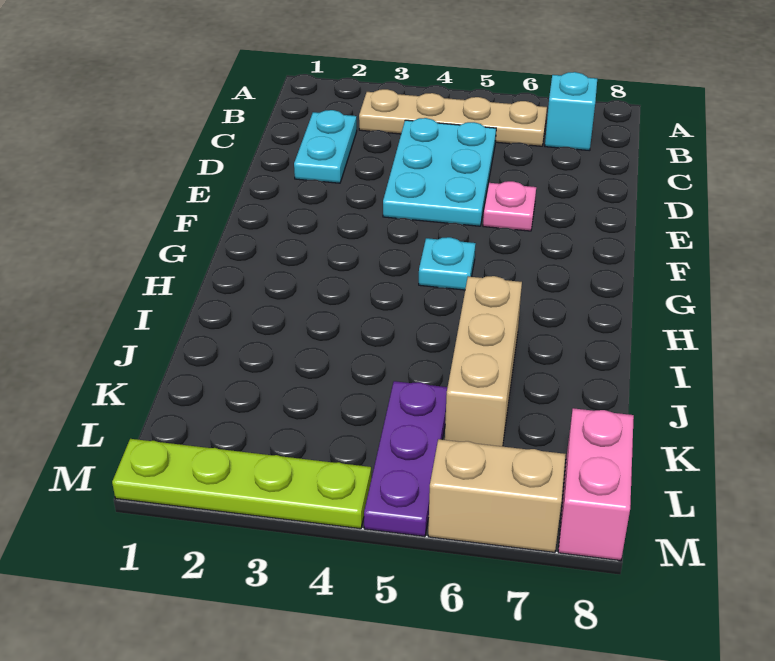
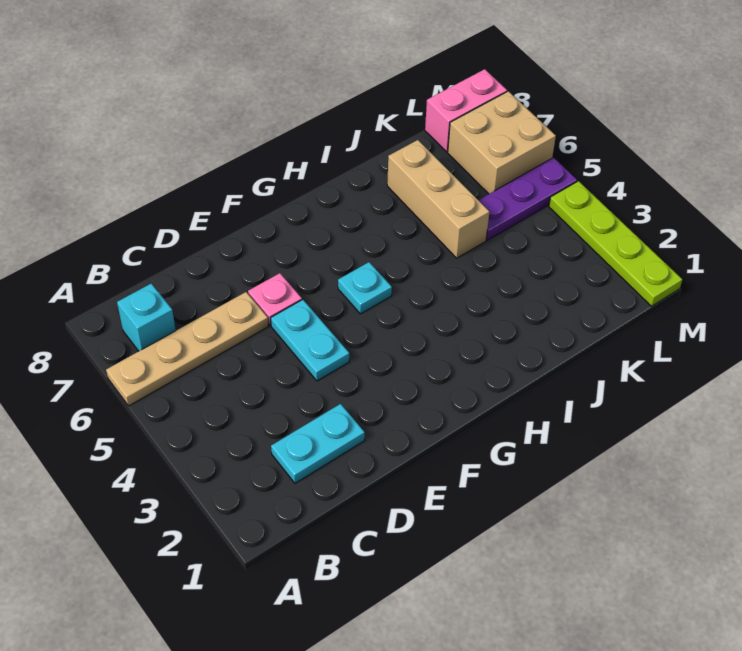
tan plate B3:B6 level 1 -> tan plate A6:D6 level 1
cyan plate C4:E5 level 1 -> cyan plate E4:E5 level 1
tan brick I6:K6 level 1 -> tan brick J5:J7 level 1
tan brick M6:M7 level 1 -> tan brick L6:M7 level 1

